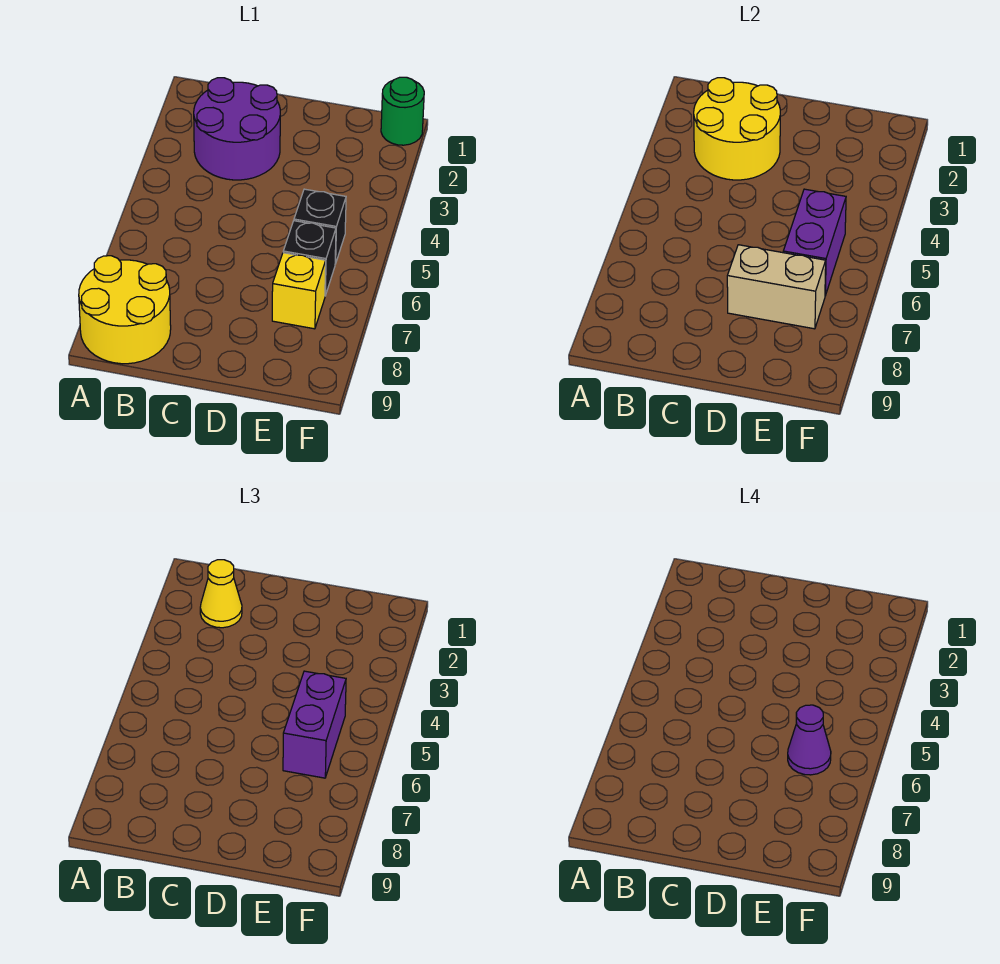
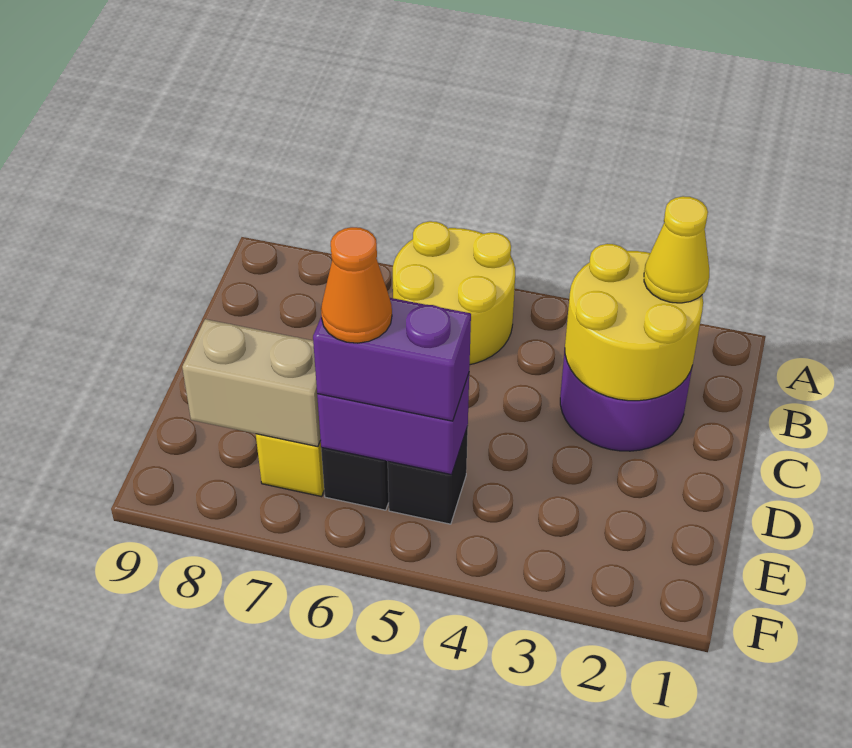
yellow round brick A8:B9 level 1 -> yellow round brick A5:B6 level 1
tan brick D7:E7 level 2 -> tan brick E7:E8 level 2
purple cone E6 level 4 -> orange cone E6 level 4
green round brick F1 level 1 -> none

